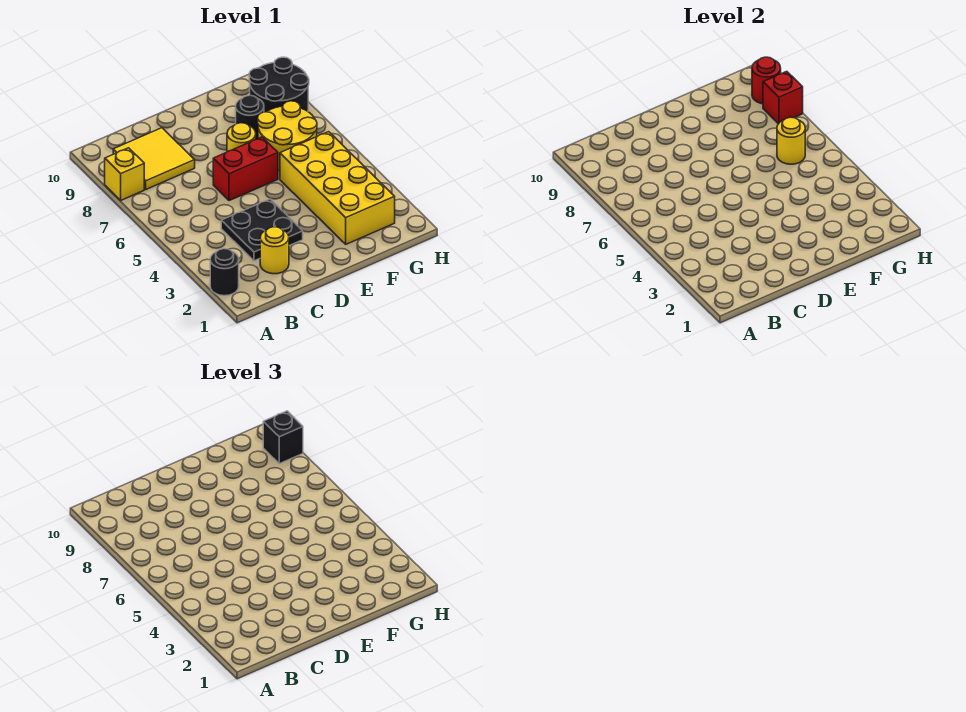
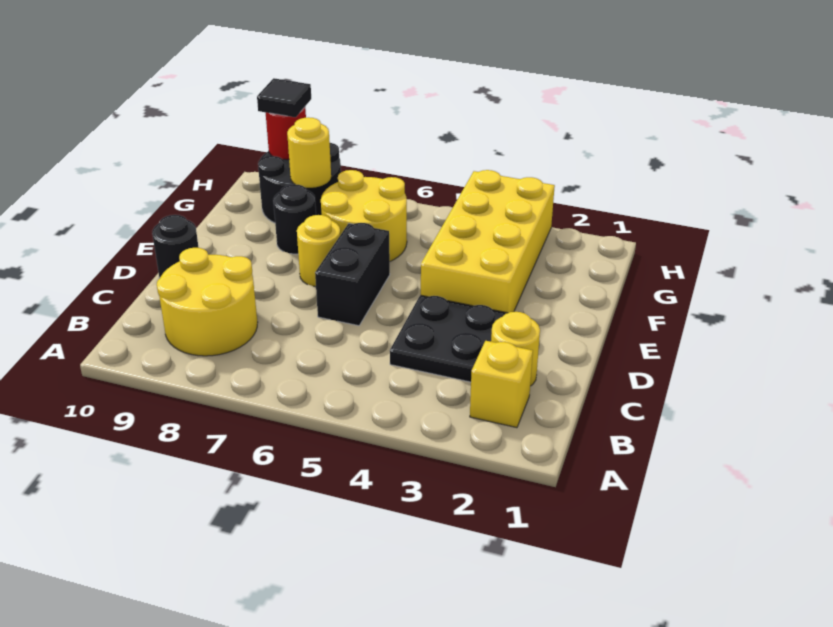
black round brick A2 level 1 -> black round brick D10 level 1
yellow brick A8 level 1 -> yellow brick B2 level 1
yellow tile B8:C9 level 1 -> yellow round brick B8:C9 level 1
red brick D6:E6 level 1 -> black brick D6:E6 level 1
yellow brick F2:G5 level 1 -> yellow brick E3:H4 level 1
yellow round brick G6 level 2 -> yellow round brick G8 level 2
red brick H8 level 2 -> none
black brick H9 level 3 -> black tile H9 level 3

